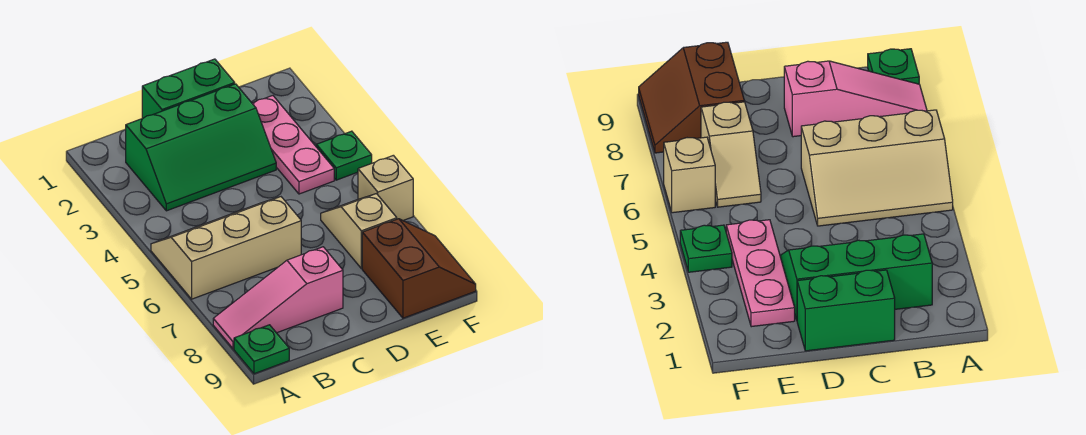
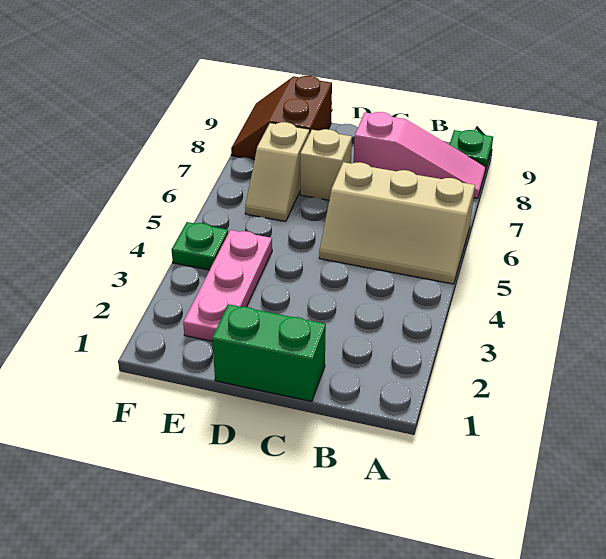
green slope B2:D3 level 1 top 2 -> none
tan brick F6 level 1 -> tan brick D7 level 1

